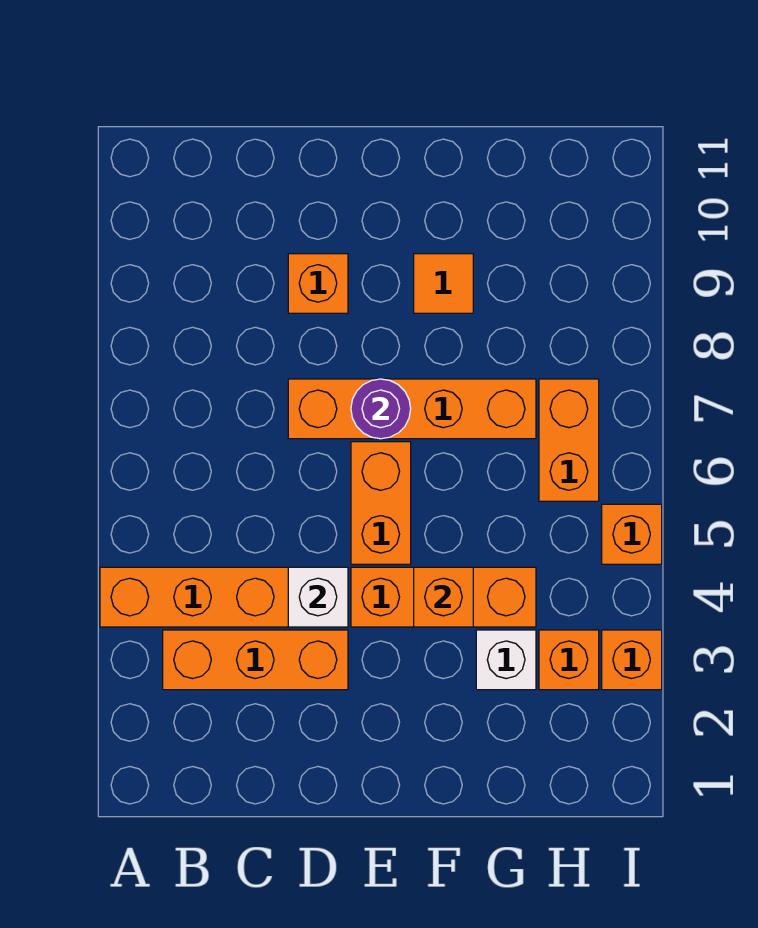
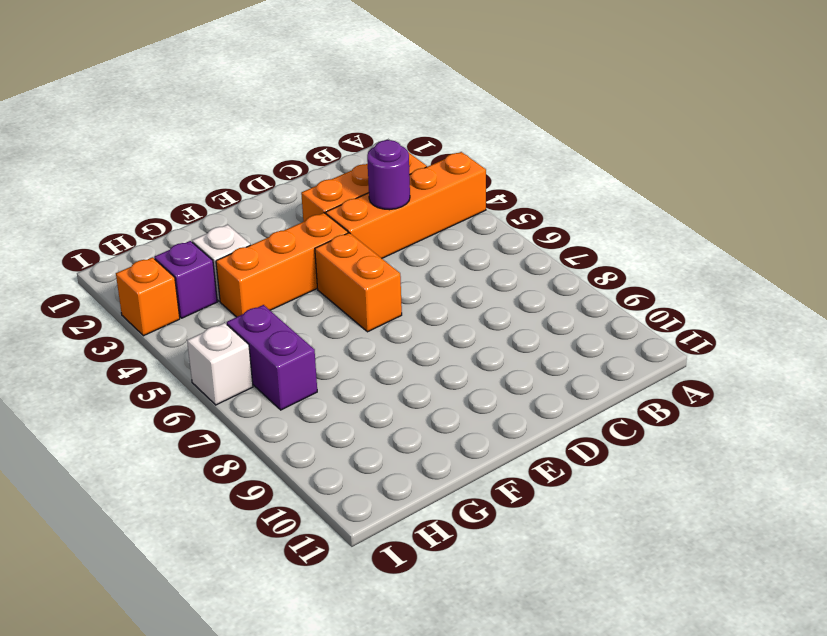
white brick D4 level 2 -> white brick I6 level 1
orange brick D7:G7 level 1 -> none
orange brick D9 level 1 -> none
purple round brick E7 level 2 -> purple round brick C4 level 2
orange brick F4 level 2 -> none
orange tile F9 level 1 -> none
orange brick H3 level 1 -> purple brick H3 level 1
orange brick H6:H7 level 1 -> purple brick H6:H7 level 1
orange brick I5 level 1 -> none

